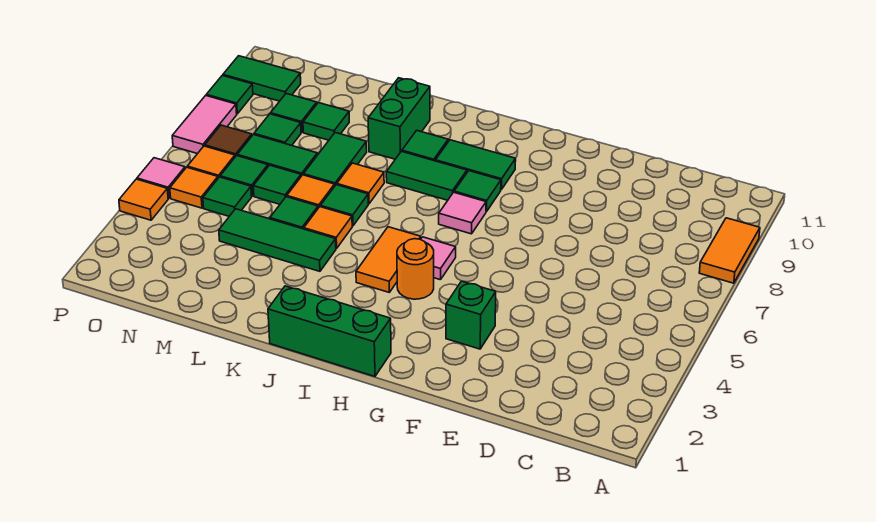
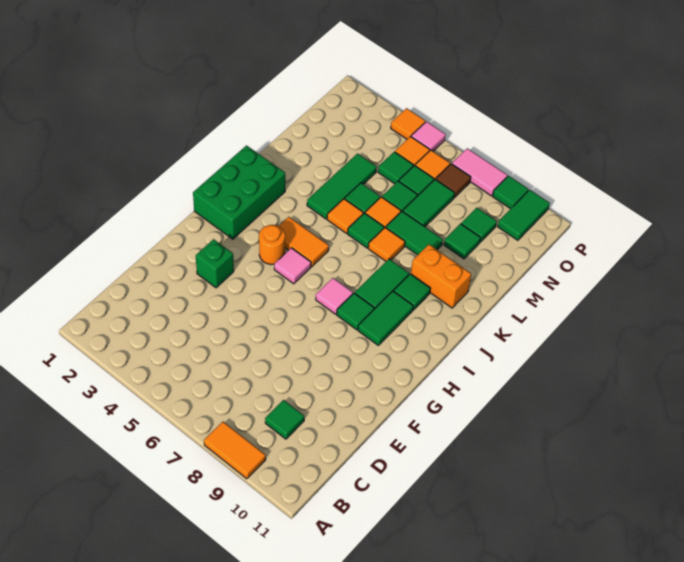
green brick H1:J1 level 1 -> green brick H1:J2 level 1
green brick K9:K10 level 1 -> orange brick K9:K10 level 1
green tile N8 level 1 -> green tile C9 level 1

